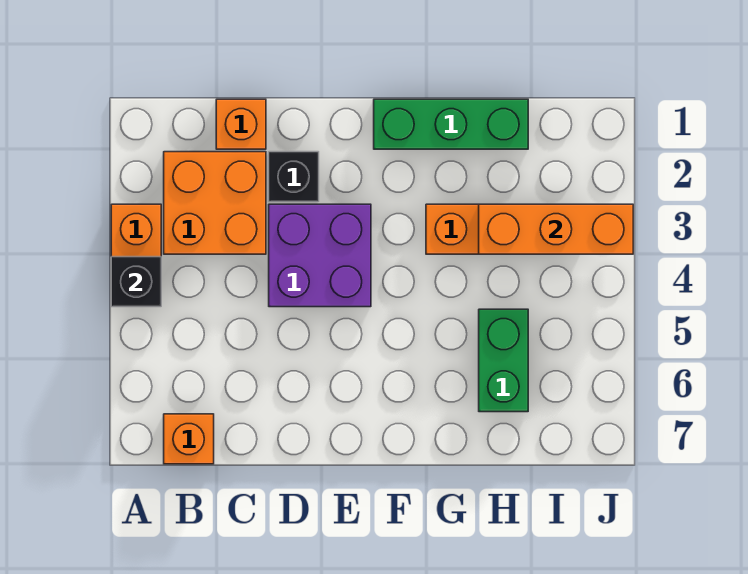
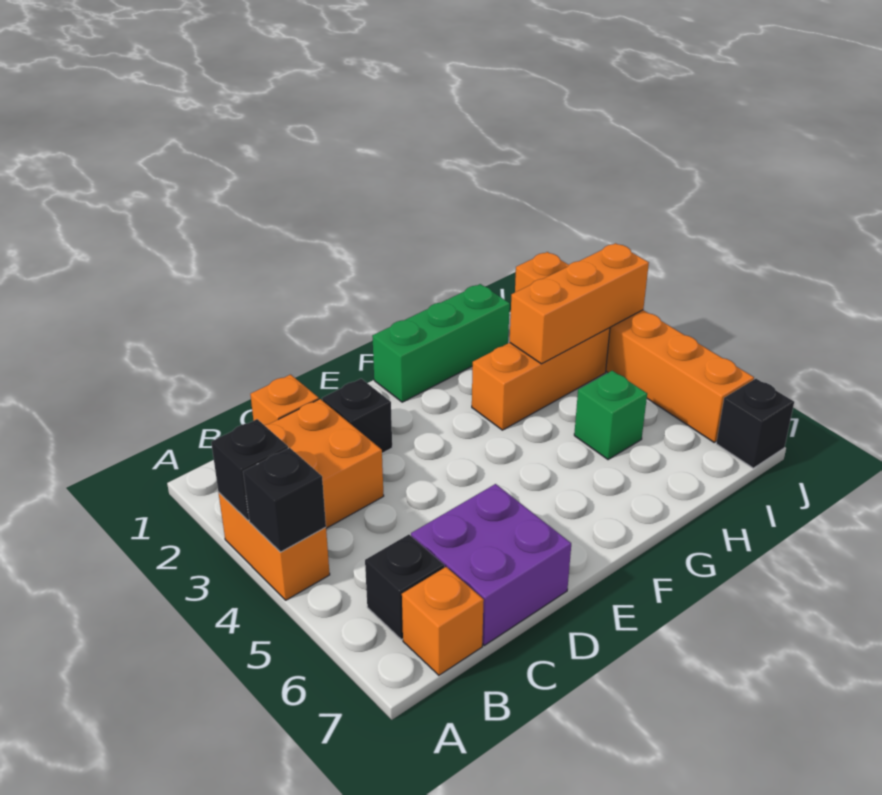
none -> black brick A3 level 2
none -> black brick B6 level 1
purple brick D3:E4 level 1 -> purple brick C6:D7 level 1
green brick H5:H6 level 1 -> green brick H5 level 1
none -> orange brick J1:J6 level 1
none -> black brick J7 level 1

